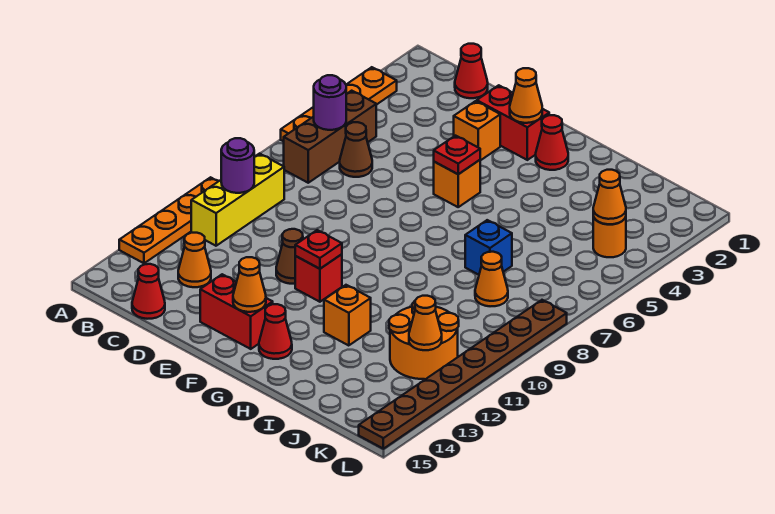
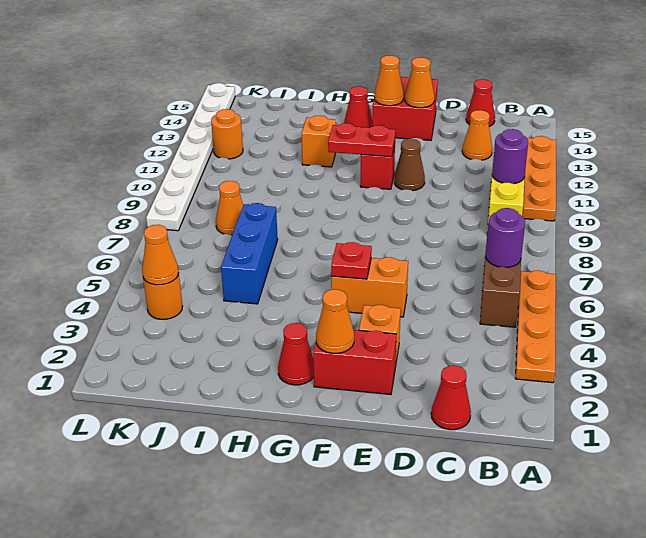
brown cone C6 level 1 -> none
red brick E14:F14 level 1 -> red brick E14:F15 level 1
orange brick F5 level 1 -> orange brick E5:F5 level 1
red plate F11 level 2 -> red plate F11:G11 level 2
blue brick I7 level 1 -> blue brick I5:I7 level 1
orange round brick J11:K12 level 1 -> orange round brick K12 level 1
orange cone K12 level 2 -> orange cone E14 level 2
brown plate L8:L15 level 1 -> white plate L8:L15 level 1

